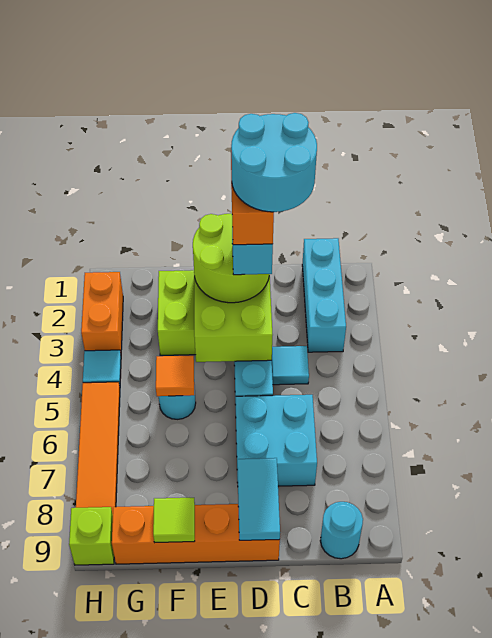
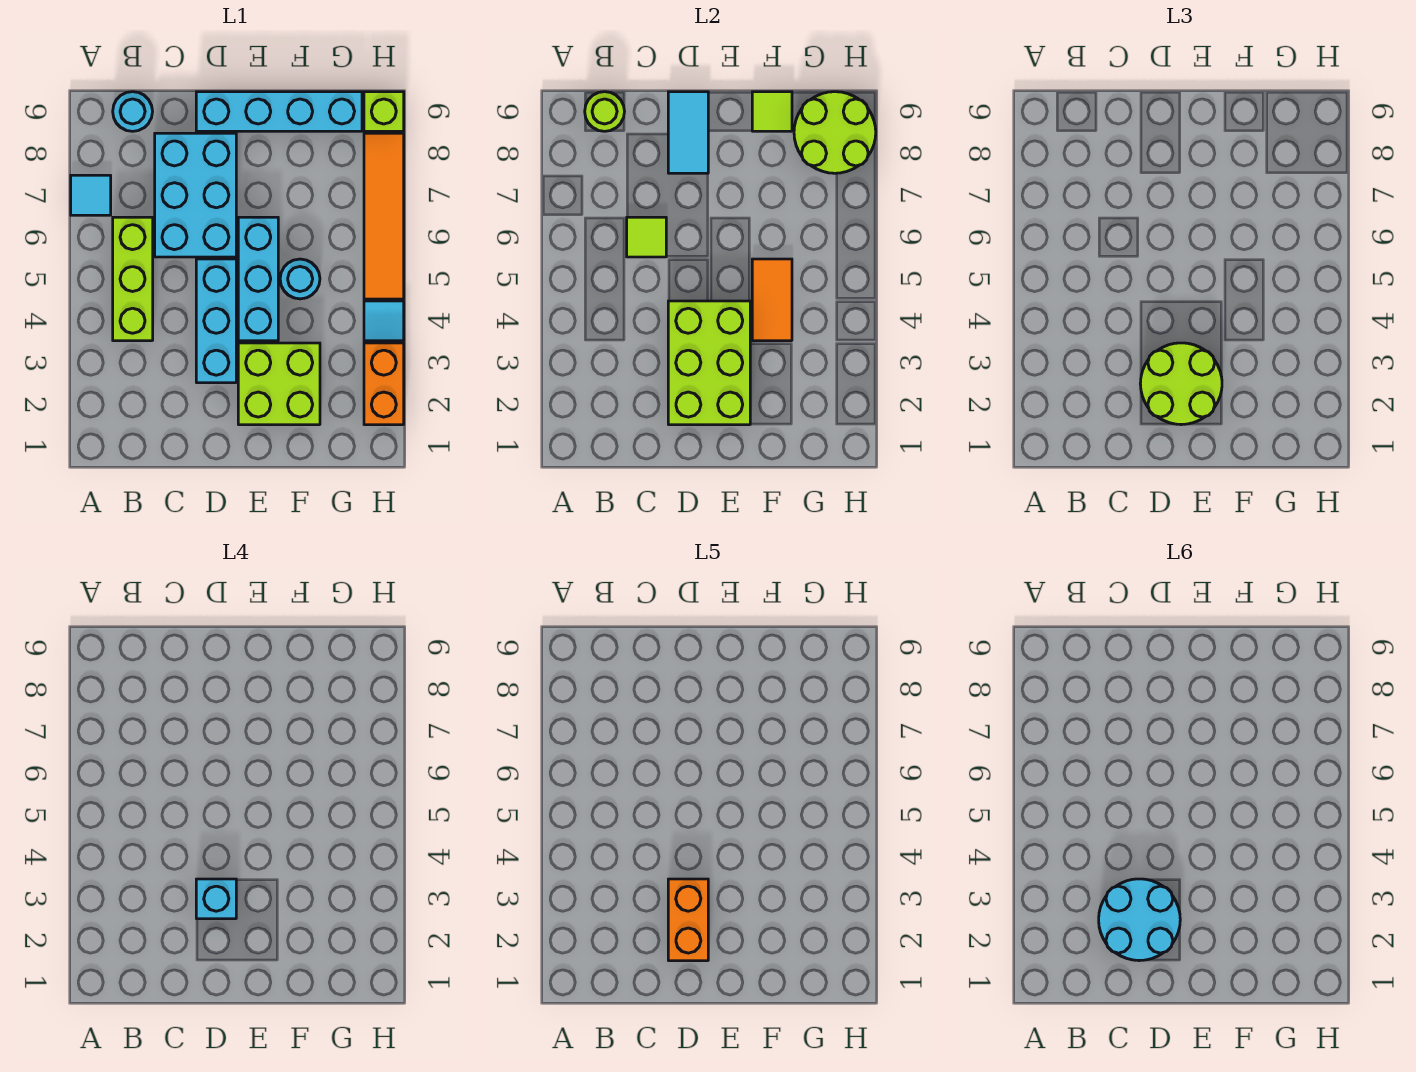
cyan brick B1:B3 level 1 -> cyan brick E4:E6 level 1
none -> lime brick B4:B6 level 1
none -> lime round brick B9 level 2
cyan tile C4 level 1 -> cyan tile A7 level 1
cyan brick C6:D7 level 1 -> cyan brick C6:D8 level 1
none -> lime tile C6 level 2
orange brick D9:G9 level 1 -> cyan brick D9:G9 level 1
orange tile F5 level 2 -> orange tile F4:F5 level 2
none -> lime round brick G8:H9 level 2

